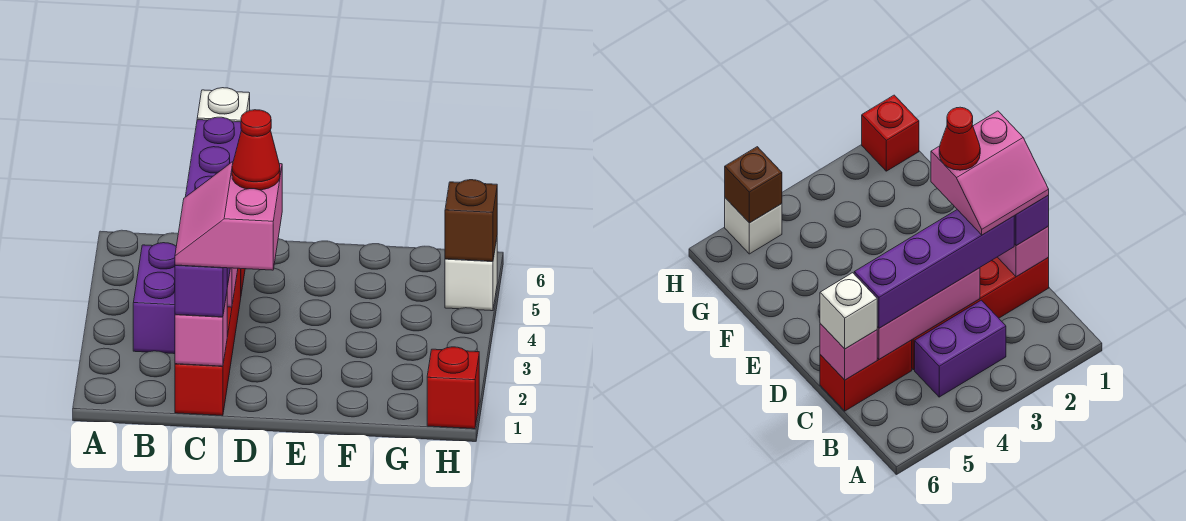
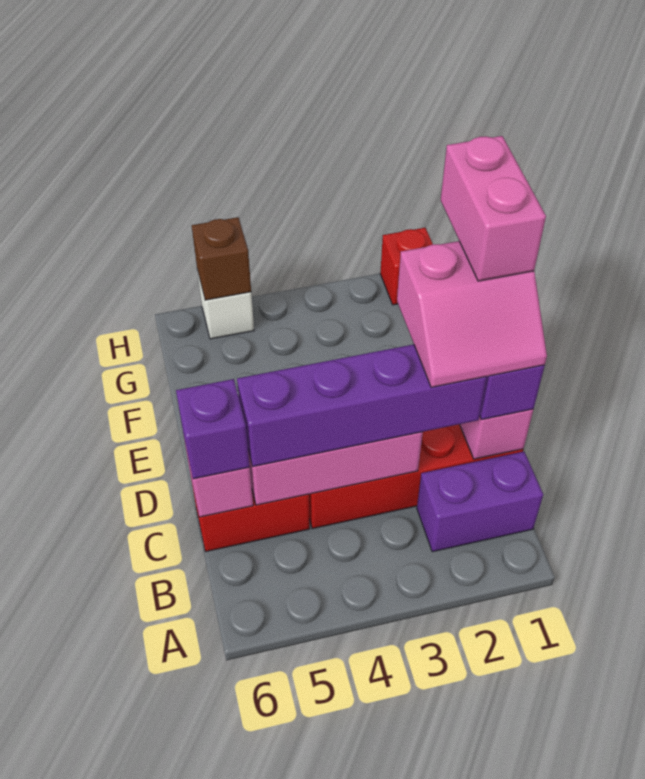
purple brick B3:B4 level 1 -> purple brick B1:B2 level 1
white brick C6 level 3 -> purple brick C6 level 3
none -> pink brick D1:E1 level 5
red cone D2 level 5 -> none

